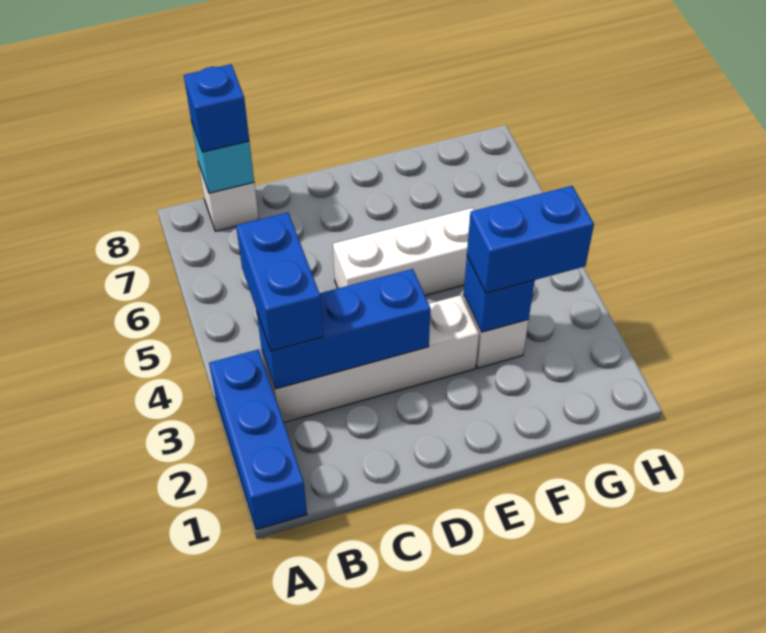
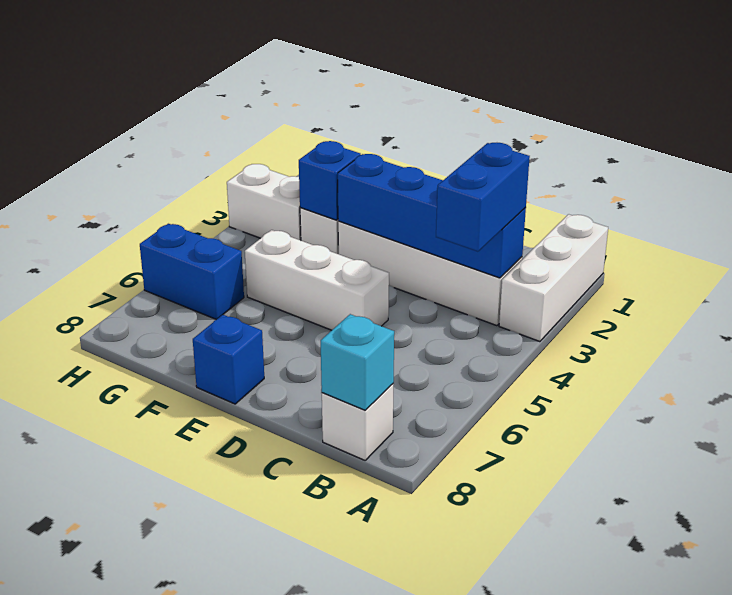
blue brick A1:A3 level 1 -> white brick A1:A3 level 1
blue brick B3:D3 level 2 -> blue brick B3:E3 level 2
blue brick B8 level 3 -> blue brick E8 level 1
blue brick F3:G3 level 3 -> blue brick G6:H6 level 1
none -> white brick G3:H3 level 1

